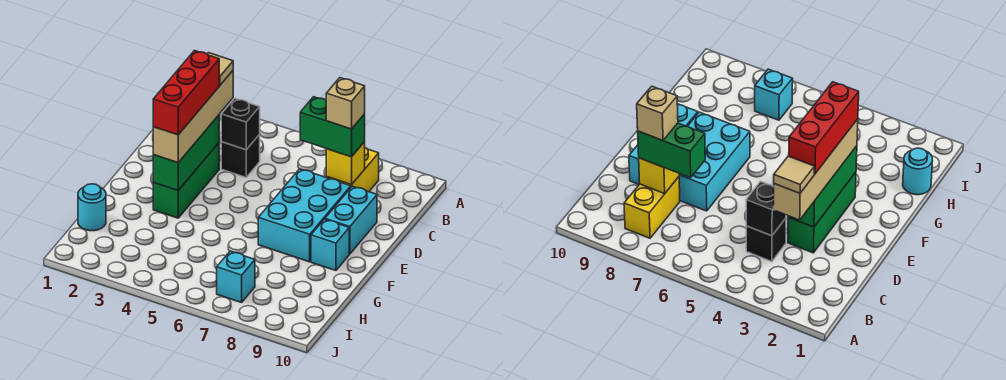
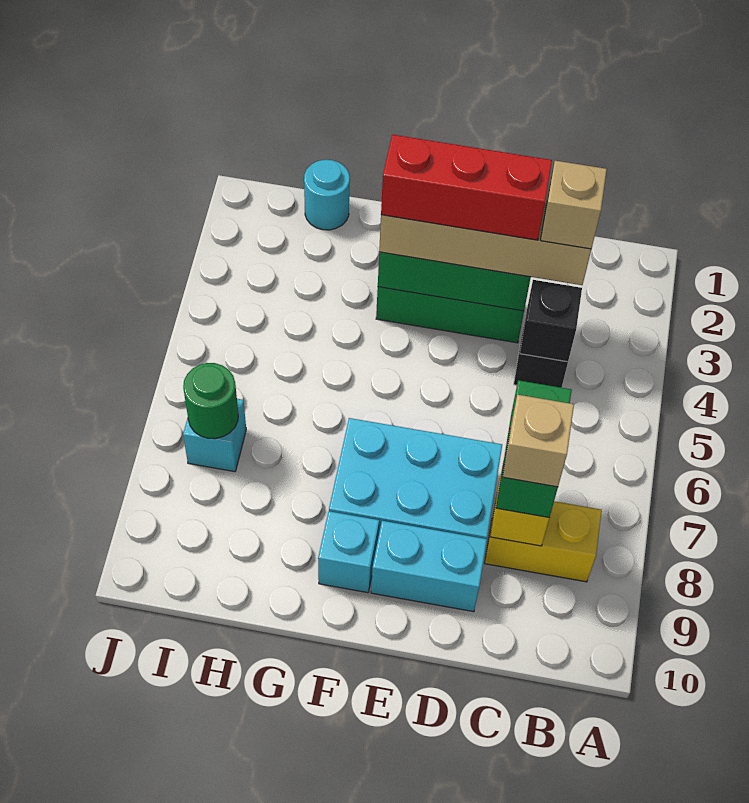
tan tile C3 level 4 -> tan brick C3 level 4
none -> green round brick I7 level 2

